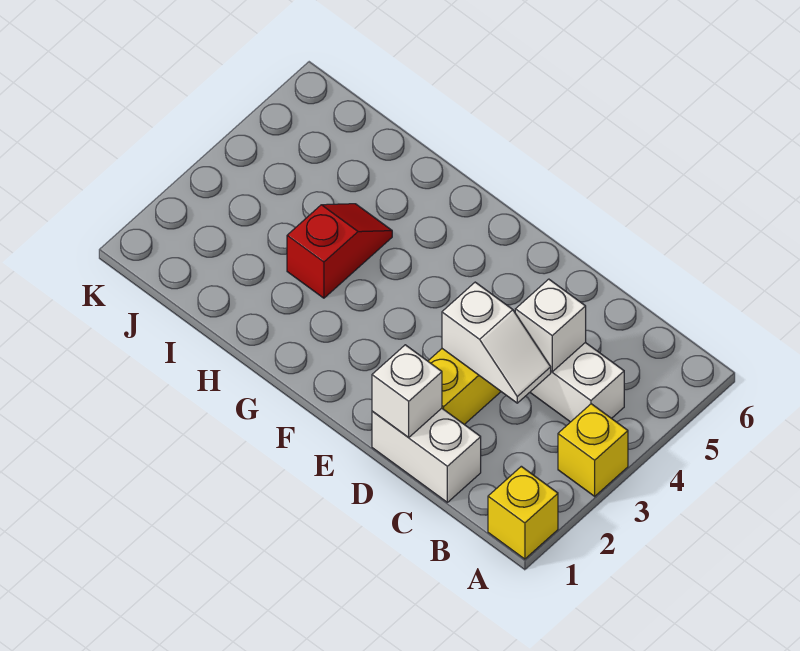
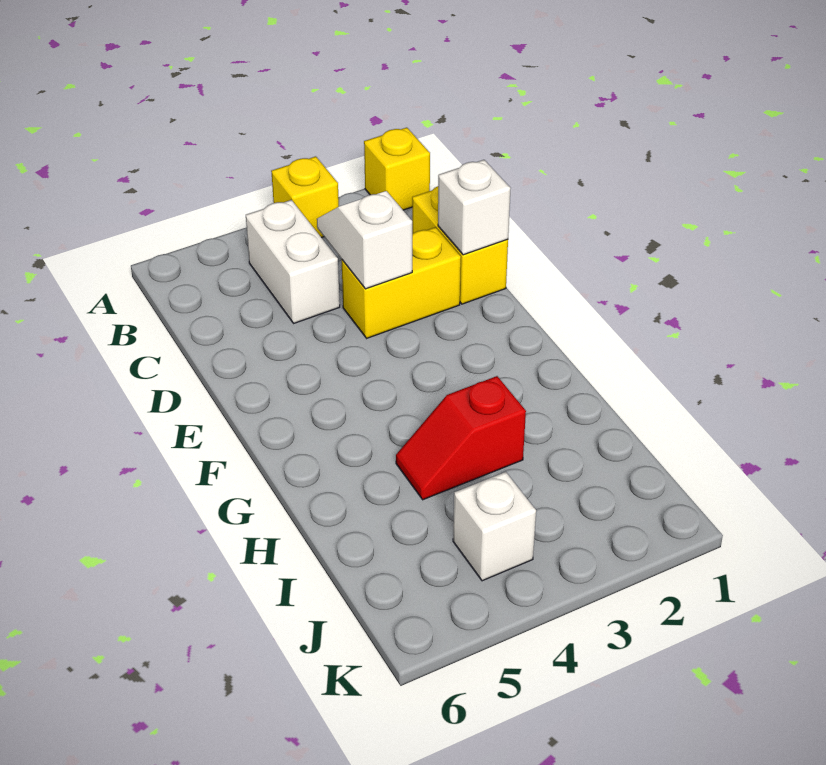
white brick C1:D1 level 1 -> yellow brick C1:D1 level 1
white brick C4 level 2 -> white brick J4 level 1

